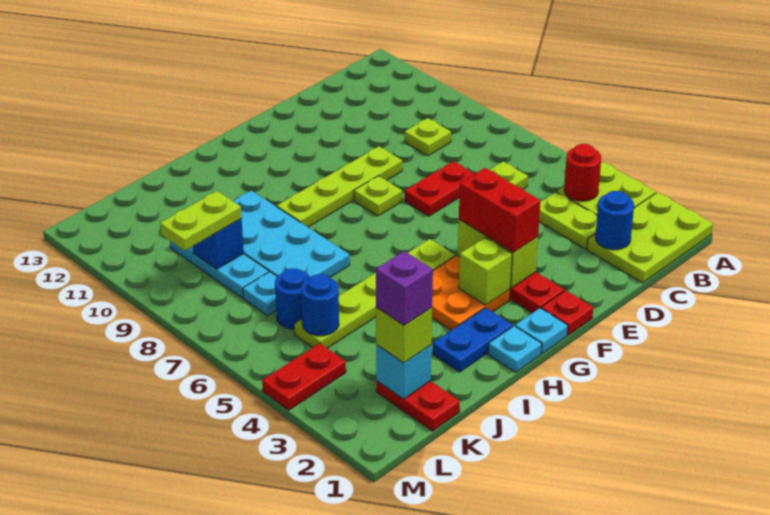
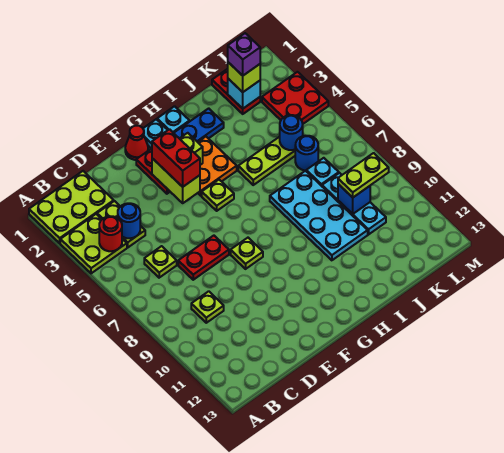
blue round brick C2 level 2 -> blue round brick C4 level 2
lime plate E9:H9 level 1 -> none
red plate F1 level 1 -> red cone F1 level 1
red plate L4:M4 level 1 -> red plate L3:M4 level 1

